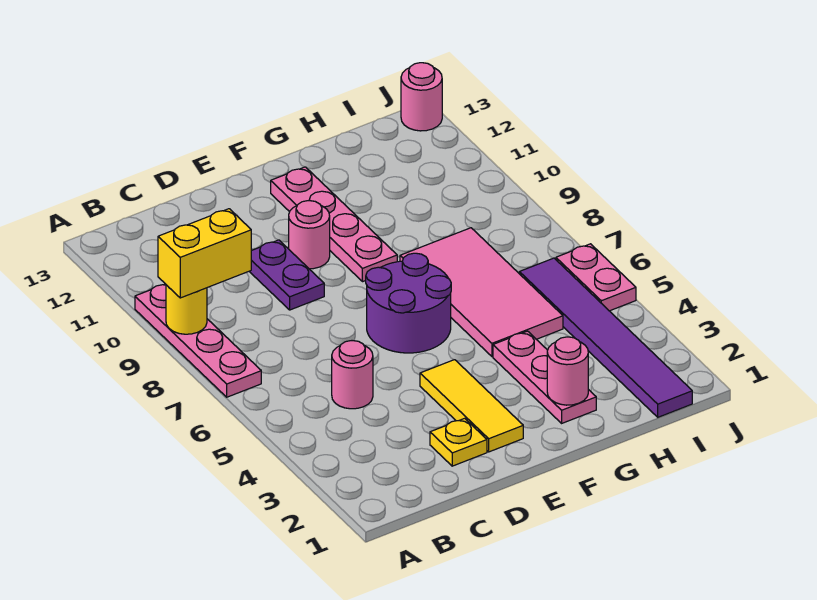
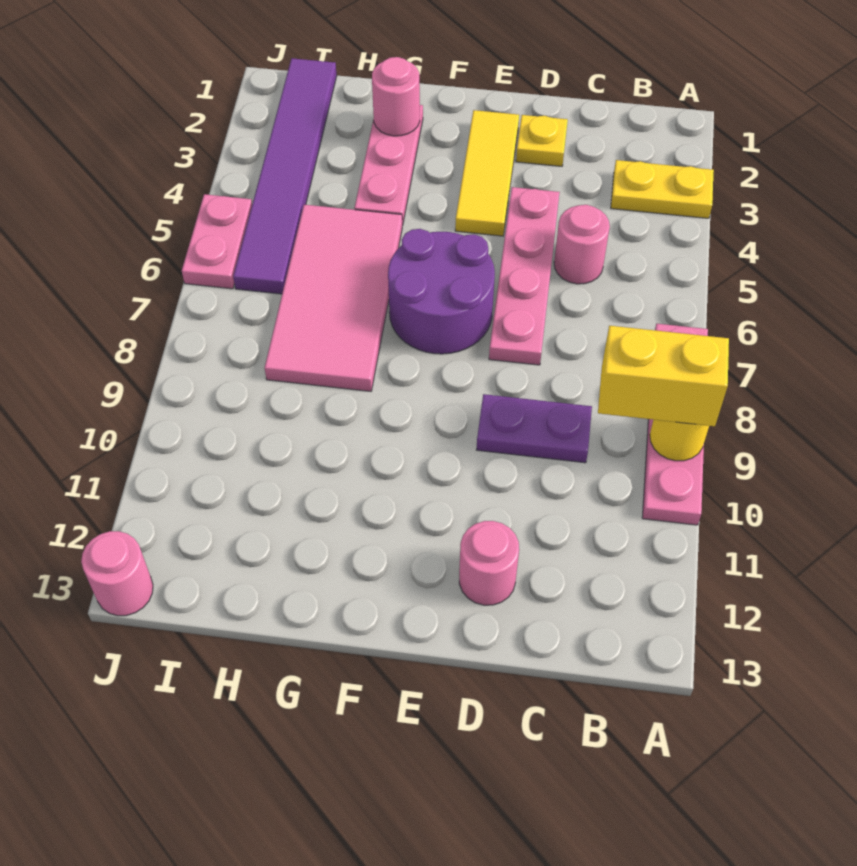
none -> yellow plate A3:B3 level 1
purple plate D9:D10 level 1 -> purple plate C9:D9 level 1
pink round brick E10 level 1 -> pink round brick D12 level 1
pink plate F9:F12 level 1 -> pink plate D4:D7 level 1

